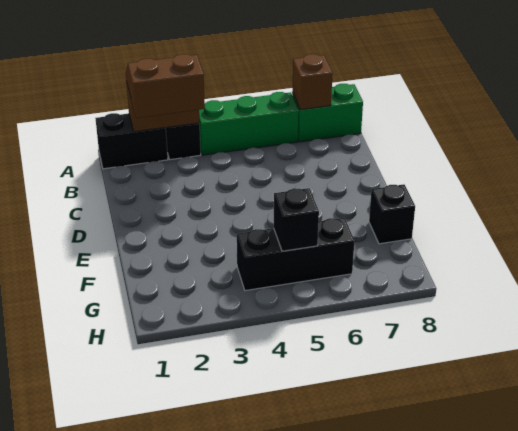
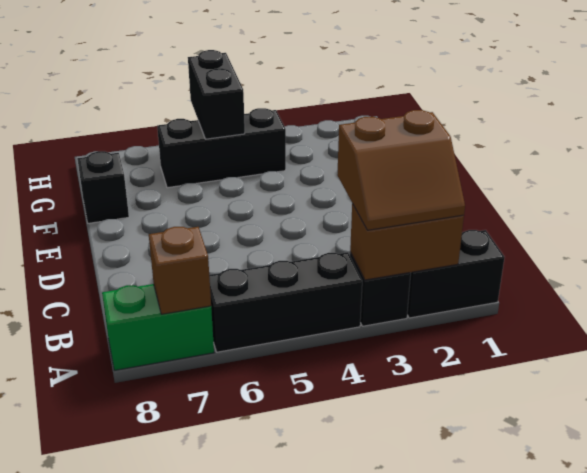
green brick A4:A6 level 1 -> black brick A4:A6 level 1
black brick G5 level 2 -> black brick G5:H5 level 2

